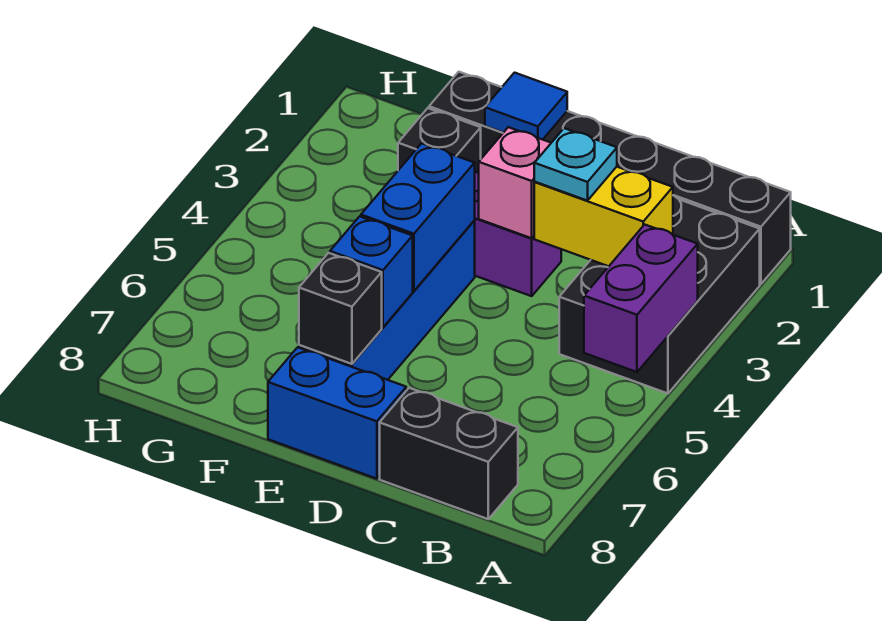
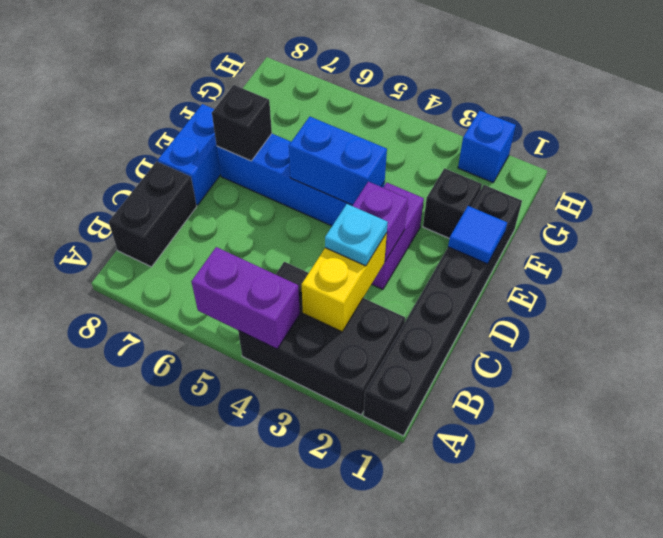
pink brick D3 level 2 -> purple brick D3 level 2
blue brick E6 level 2 -> blue brick H2 level 1

